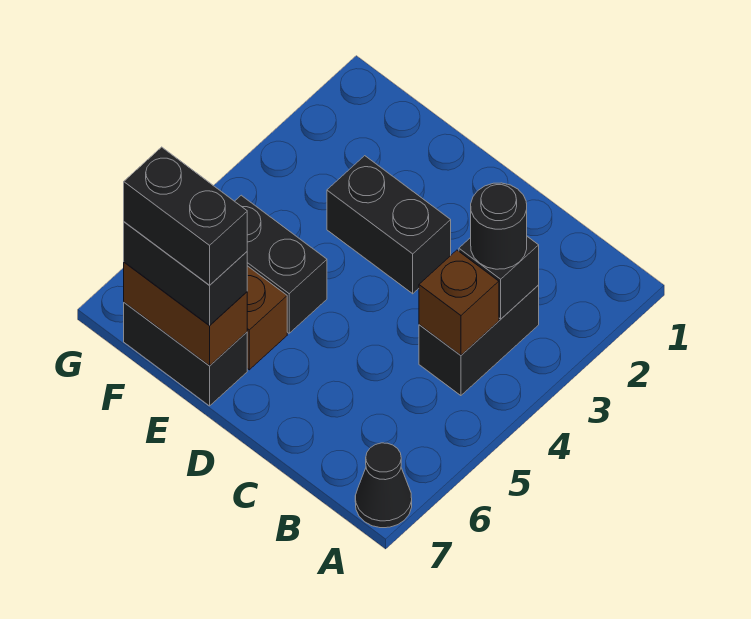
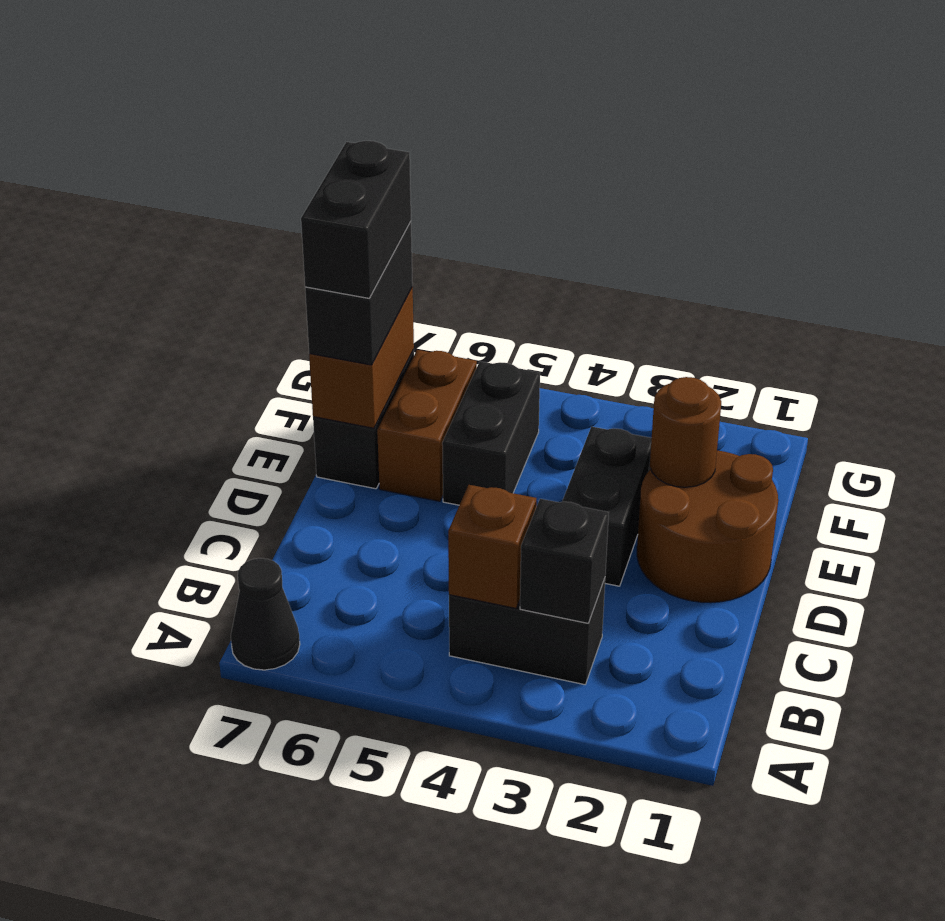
black round brick B3 level 3 -> none
none -> brown round brick D1:E2 level 1
none -> brown round brick E2 level 2

